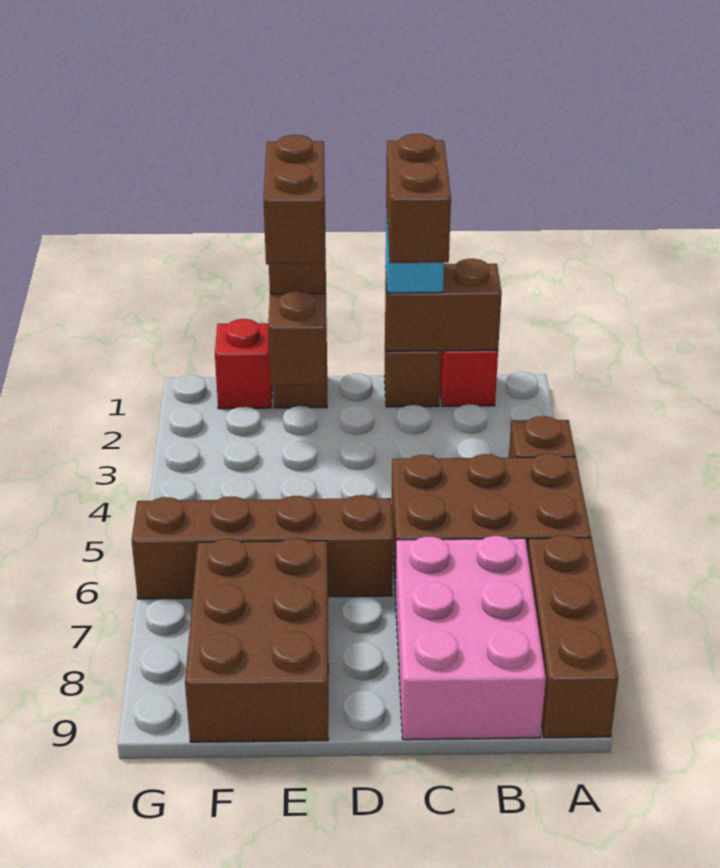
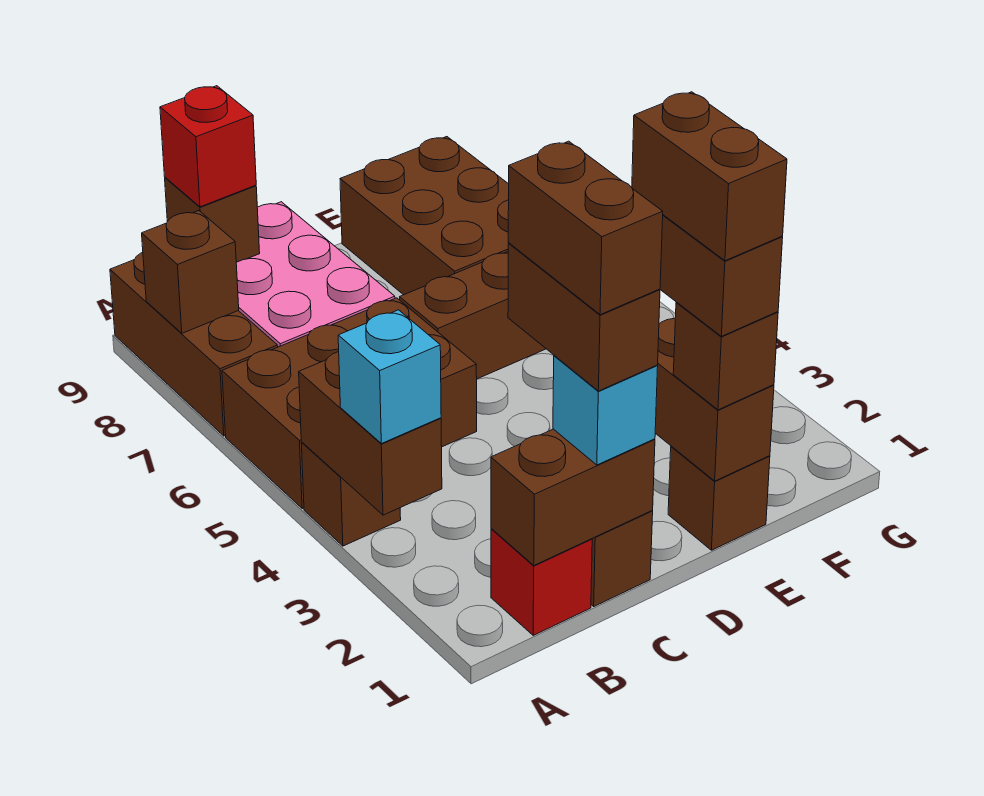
none -> brown brick A3:A4 level 2
none -> cyan brick A3 level 3
none -> brown brick A8 level 2
none -> brown brick B9 level 2
none -> brown brick C1:C2 level 5
none -> brown brick E1:E2 level 5
red brick F1 level 1 -> red brick B9 level 3

